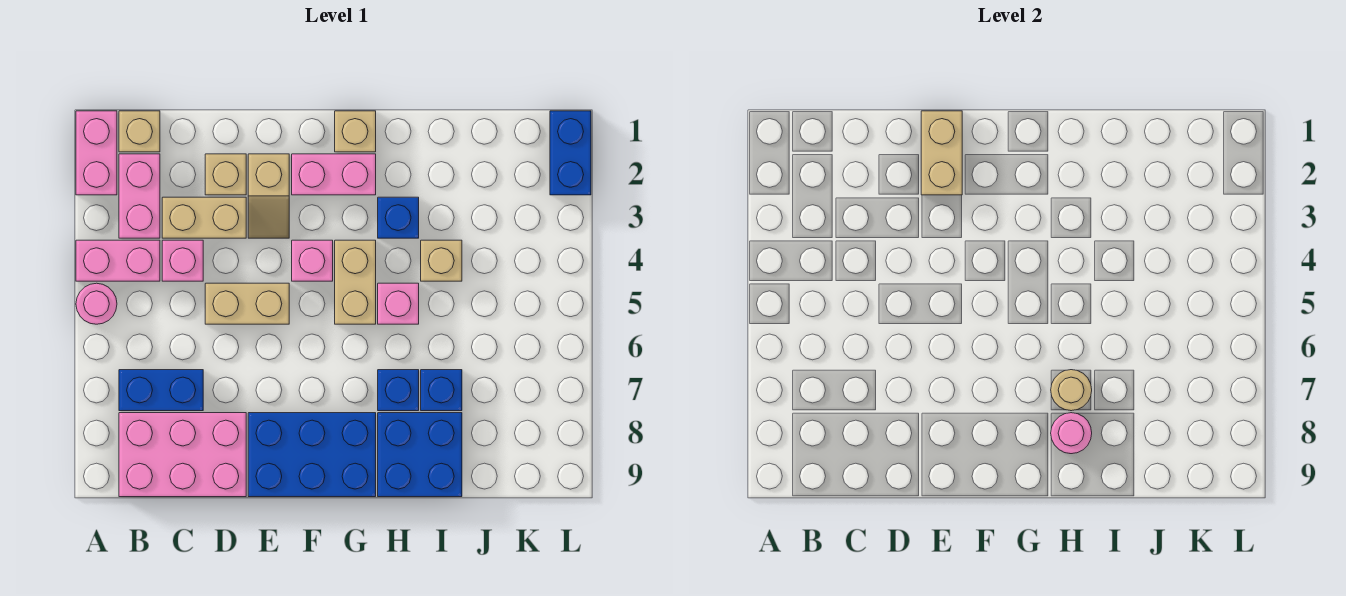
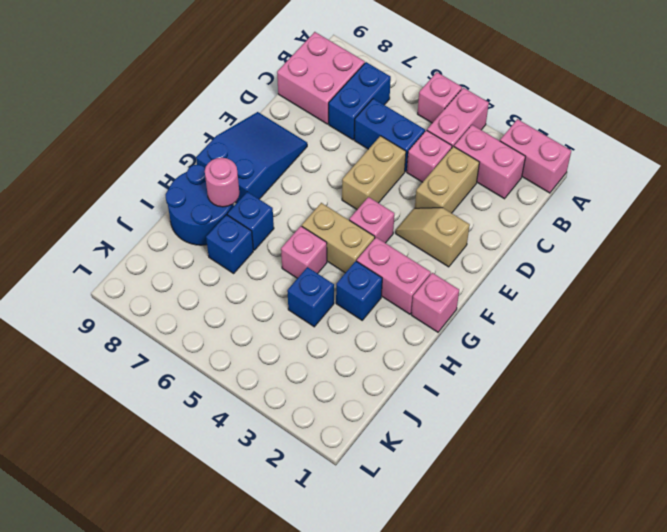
pink round brick A5 level 1 -> pink brick A5 level 1
tan brick B1 level 1 -> none
pink brick B8:D9 level 1 -> pink brick B8:C9 level 1
tan brick D2 level 1 -> none
tan brick E1:E2 level 2 -> none
blue brick E8:G9 level 1 -> blue slope E8:G9 level 1 top G
pink brick F2:G2 level 1 -> pink brick G2:G3 level 1
tan brick G1 level 1 -> pink brick G1 level 1
tan round brick H7 level 2 -> none
blue brick H8:I9 level 1 -> blue round brick H8:I9 level 1
tan brick I4 level 1 -> blue brick I4 level 1
blue brick L1:L2 level 1 -> blue brick C5:C6 level 1

